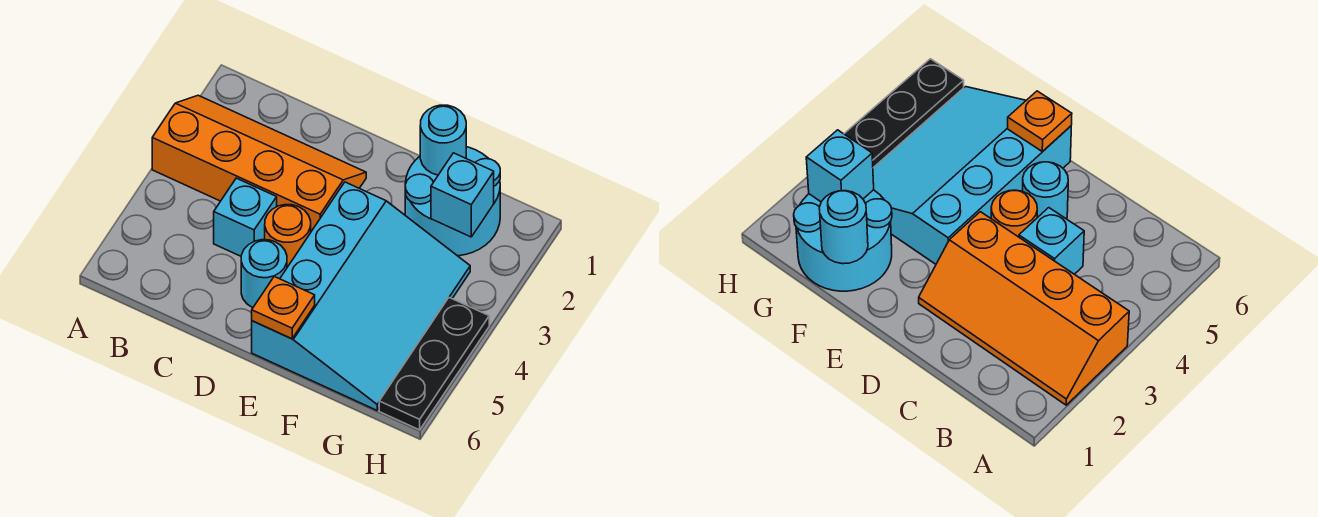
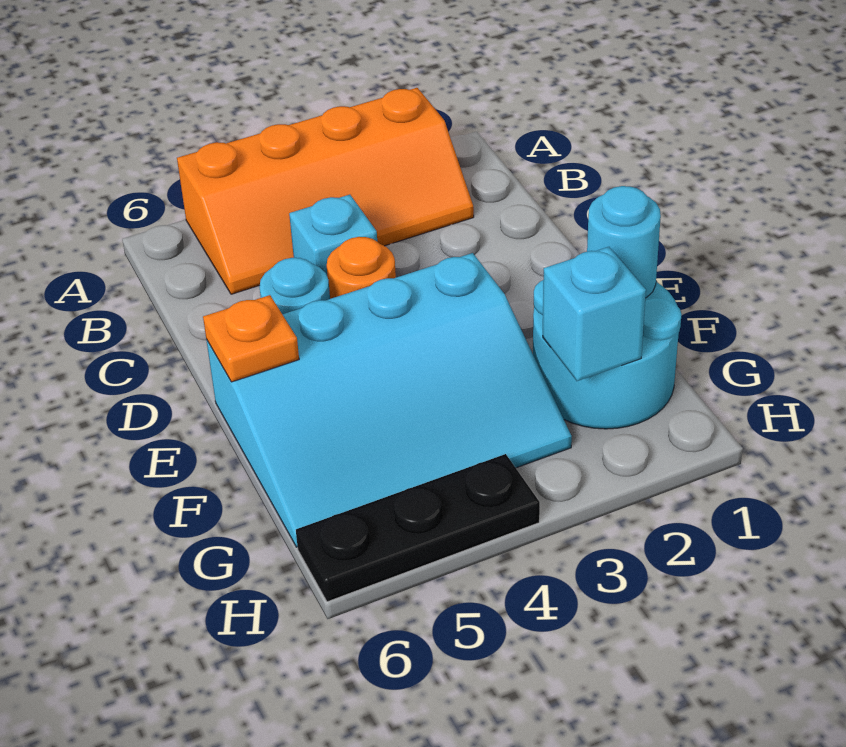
orange slope A2:D3 level 1 top 3 -> orange slope A2:B5 level 1 top A

